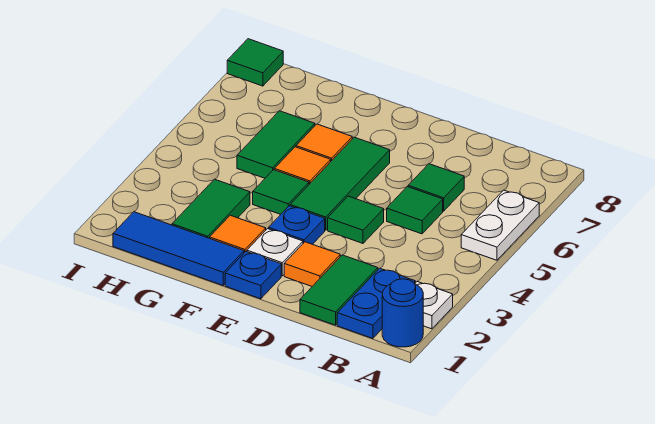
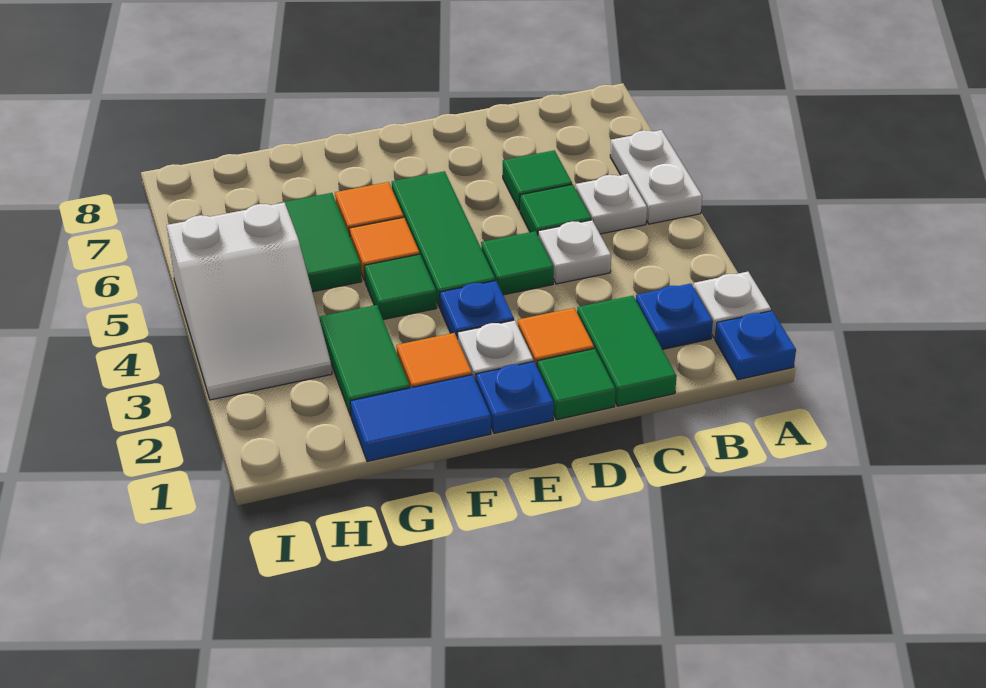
blue round brick A1 level 1 -> blue plate A1 level 1
blue plate B1:B2 level 1 -> blue plate B2 level 1
none -> white plate B5 level 1
none -> white plate C4 level 1
blue tile F1:H1 level 1 -> blue tile F1:G1 level 1
none -> white slope H3:I5 level 1 top 5
green tile I8 level 1 -> green tile D1 level 1

